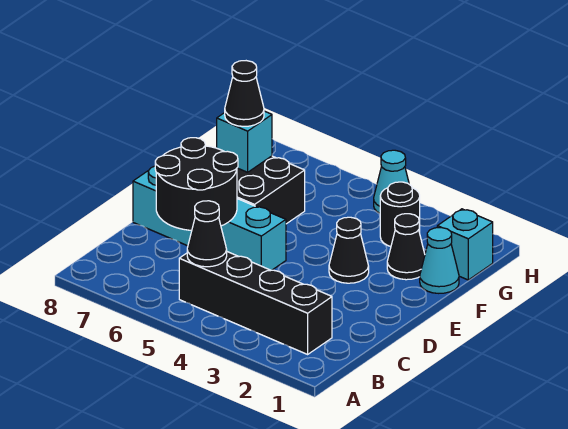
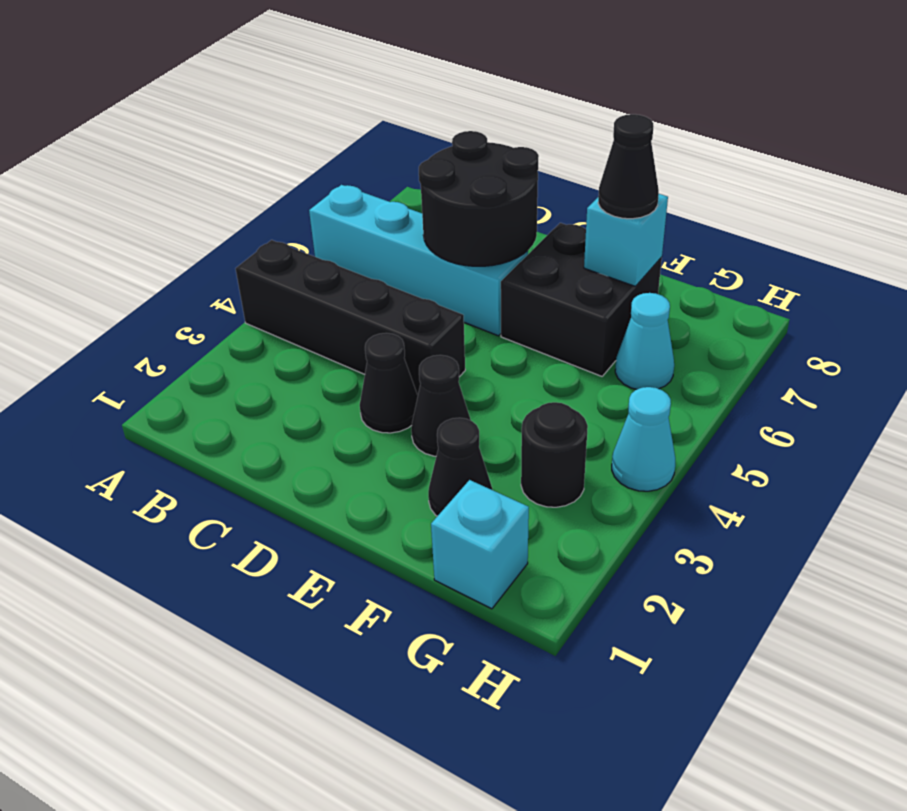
black brick B2:B5 level 1 -> black brick A4:D4 level 1
black cone B5 level 2 -> black cone D3 level 1
cyan brick D5:D8 level 1 -> cyan brick A6:D6 level 1
cyan cone F1 level 1 -> cyan cone G6 level 1

